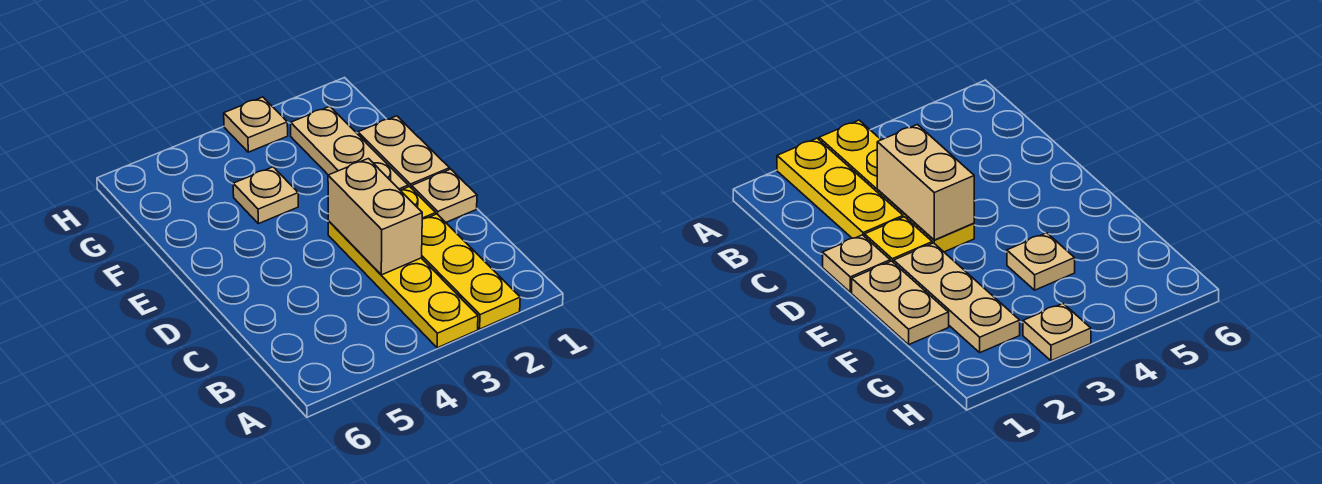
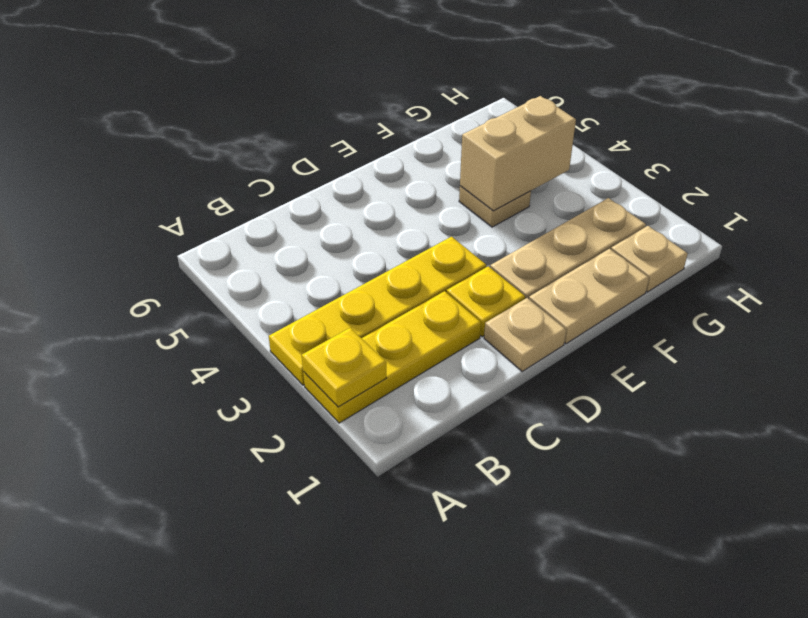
none -> yellow plate A2 level 2
tan brick C3:D3 level 2 -> tan brick F4:G4 level 2
tan plate H3 level 1 -> tan plate G1 level 1

